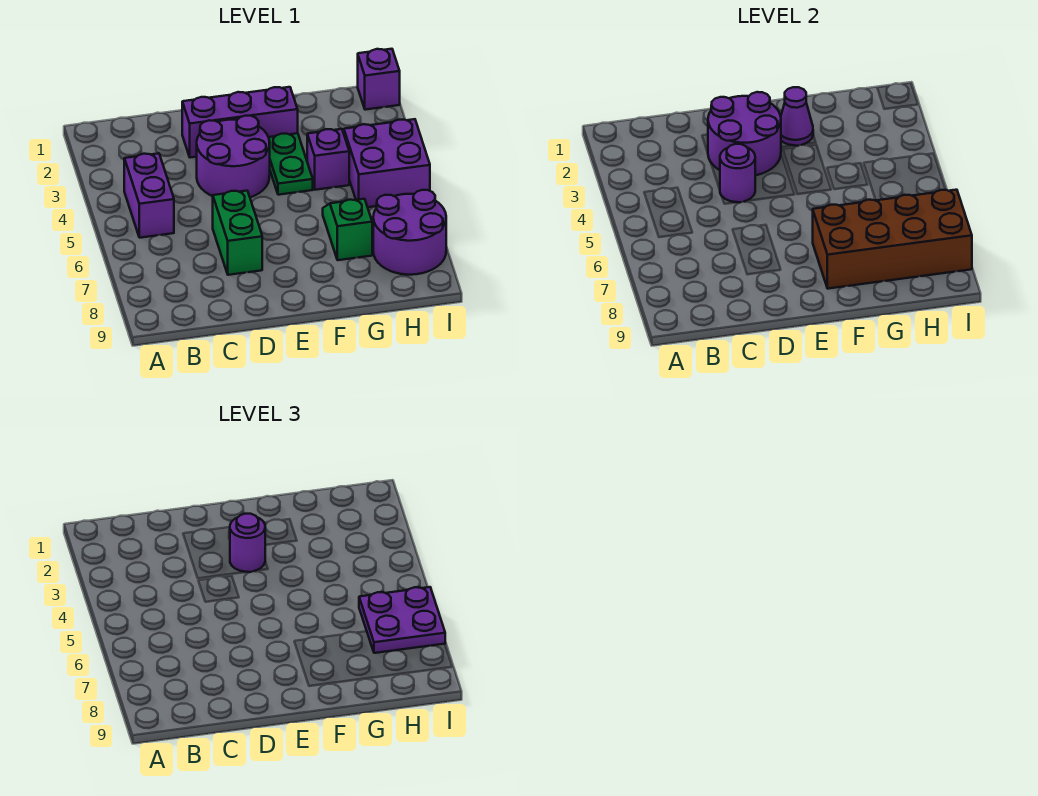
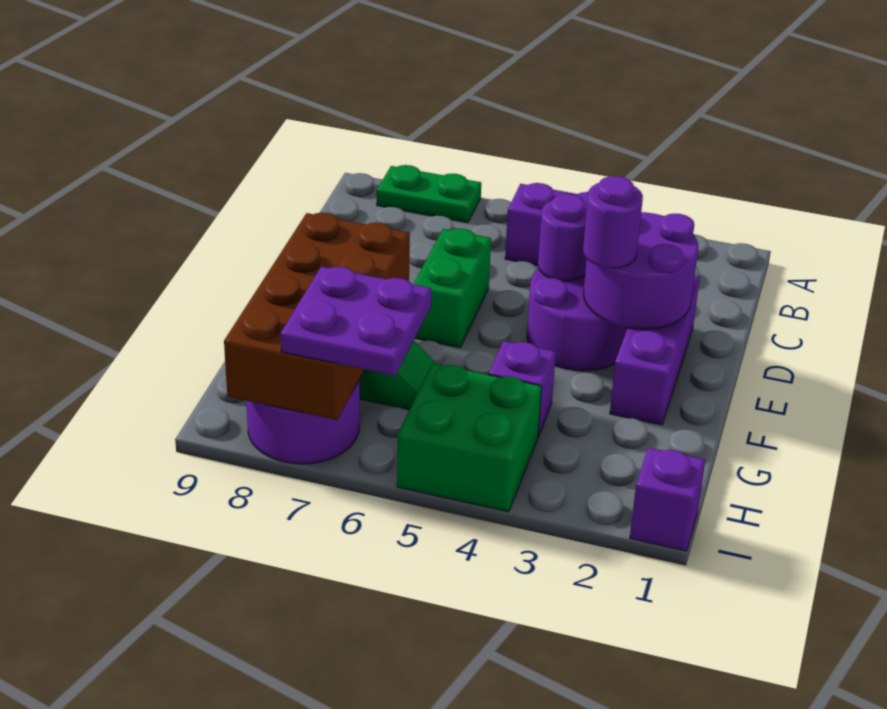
green brick D6:D7 level 1 -> green brick D6:E6 level 1
purple cone F2 level 2 -> none
green plate F3:F4 level 1 -> green plate A7:A8 level 1
purple brick H4:I5 level 1 -> green brick H4:I5 level 1

